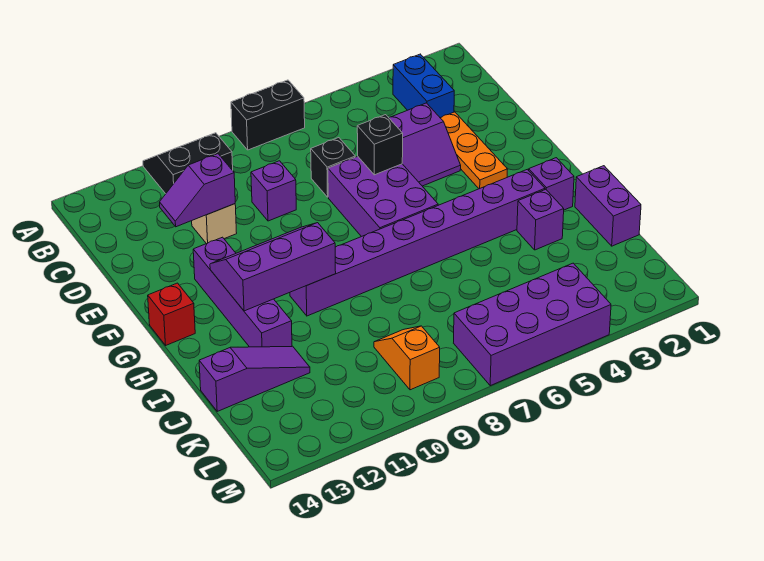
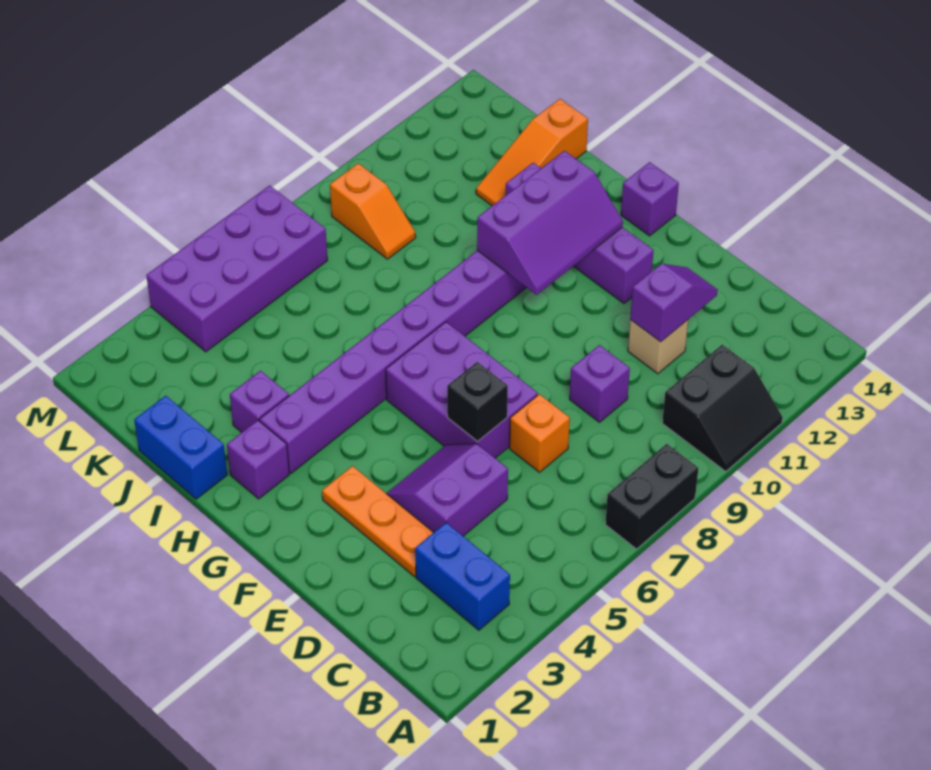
black brick D7 level 1 -> orange brick D7 level 1
red brick G14 level 1 -> purple brick G14 level 1
purple brick I1:J1 level 1 -> blue brick I1:J1 level 1
purple slope J12:J14 level 1 top 14 -> orange slope J12:J14 level 1 top 14

